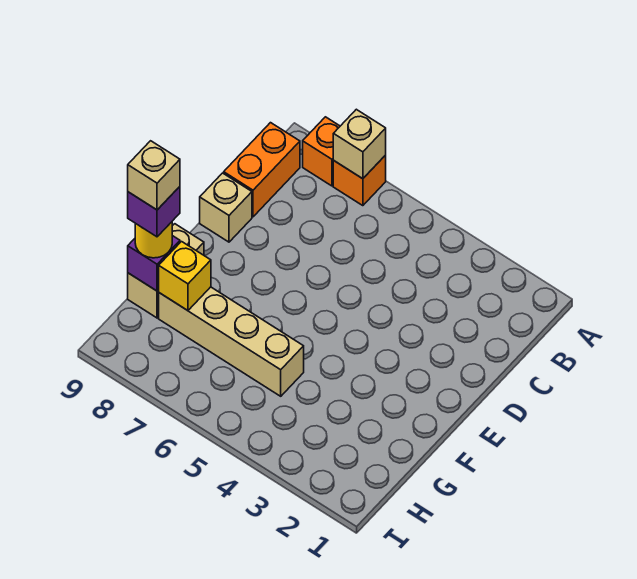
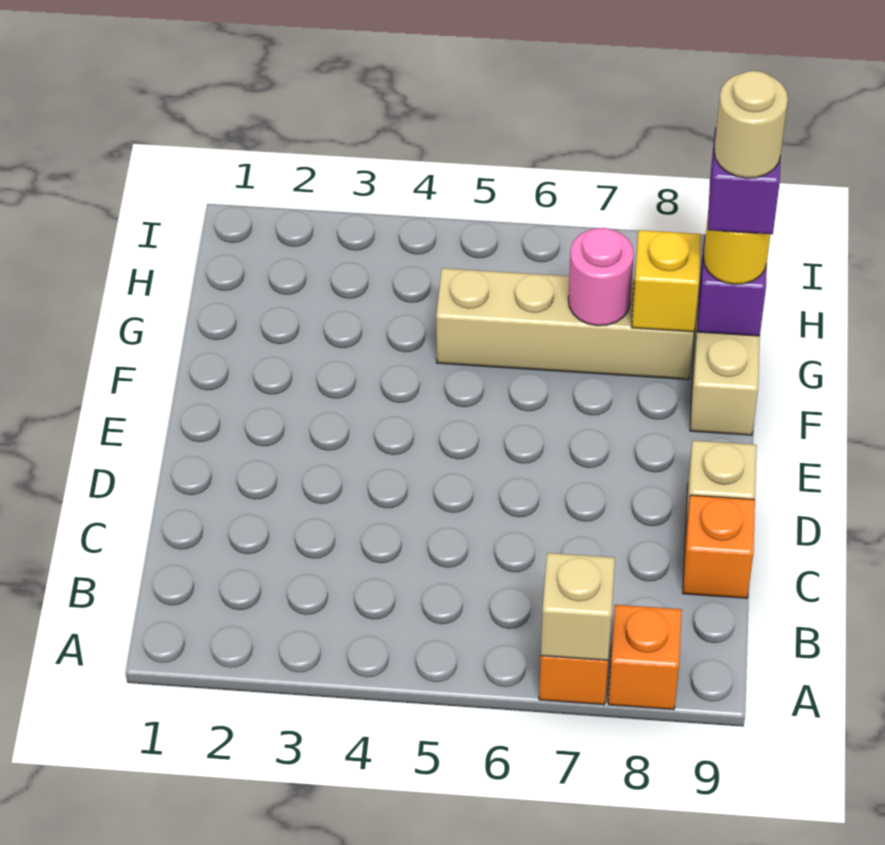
orange brick B9:C9 level 1 -> orange brick C9 level 1
none -> pink round brick G7 level 2
tan brick G9 level 5 -> tan round brick G9 level 5

